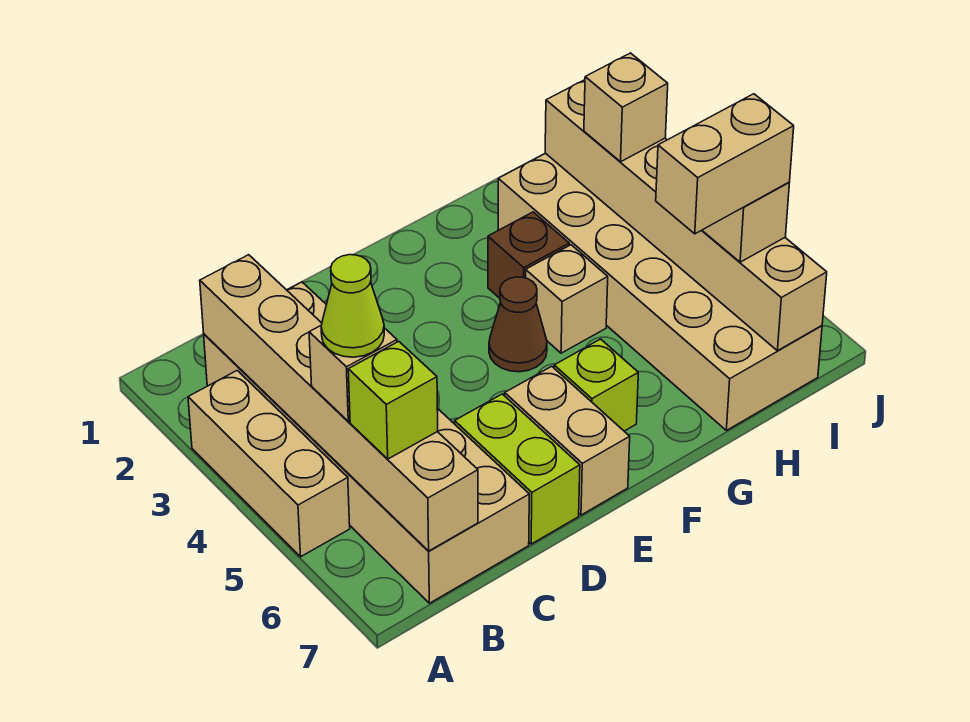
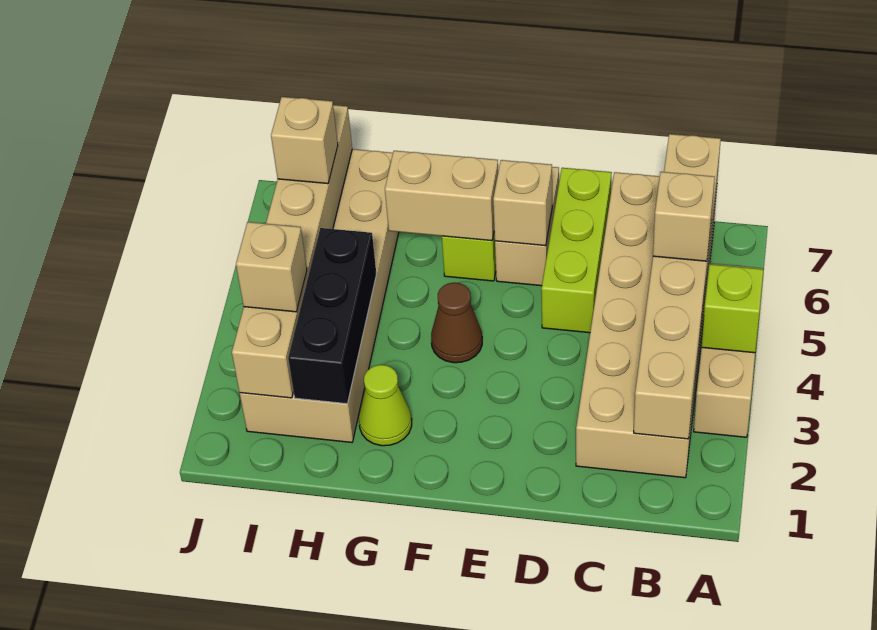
lime cone B5 level 4 -> lime cone G2 level 1
lime brick B6 level 3 -> lime brick A4 level 2
lime brick D6:D7 level 1 -> lime brick D5:D7 level 1
brown brick G3 level 1 -> none
tan brick G4 level 1 -> tan brick E6 level 2
none -> black brick H2:H4 level 2
tan brick H6:I6 level 4 -> tan brick F6:G6 level 2

